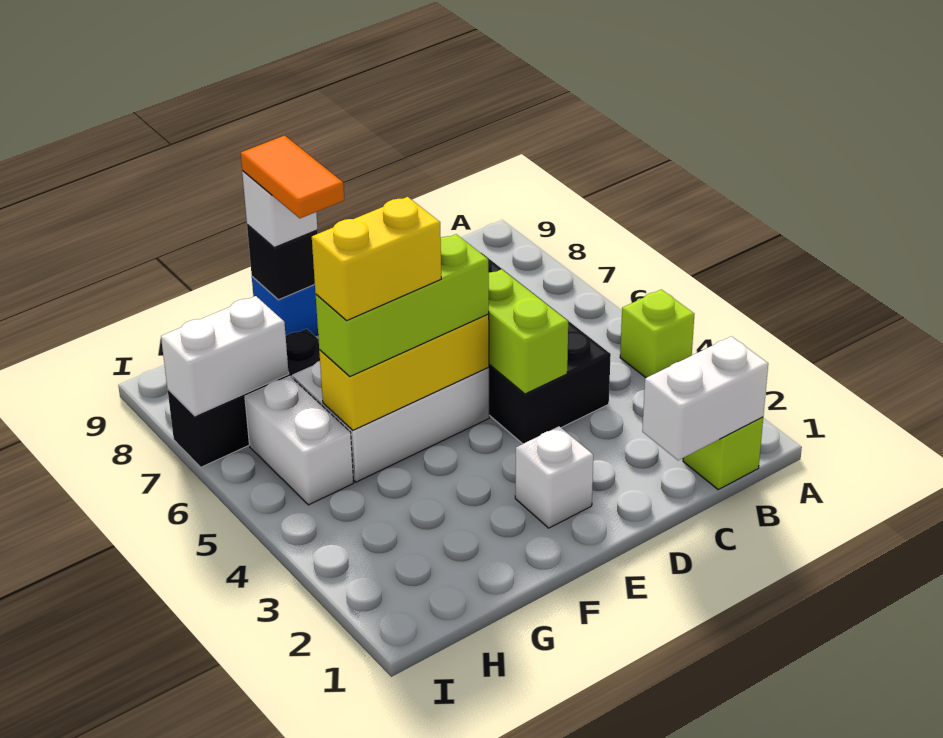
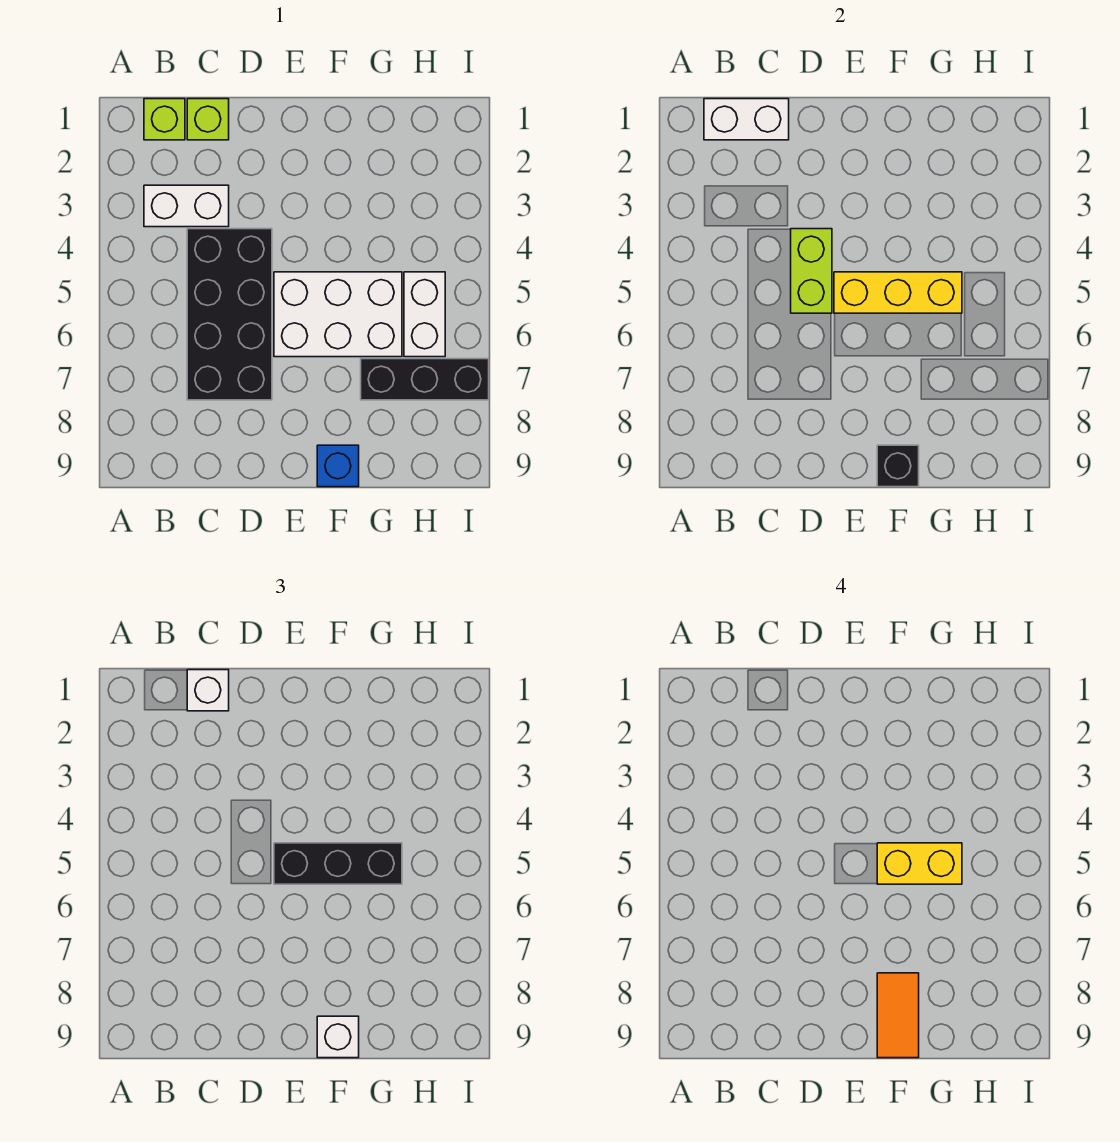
lime brick A4 level 1 -> lime brick C1 level 1
white brick E2 level 1 -> white brick C1 level 3
lime brick E5:G5 level 3 -> black brick E5:G5 level 3
white brick H7:I7 level 2 -> white brick B3:C3 level 1

